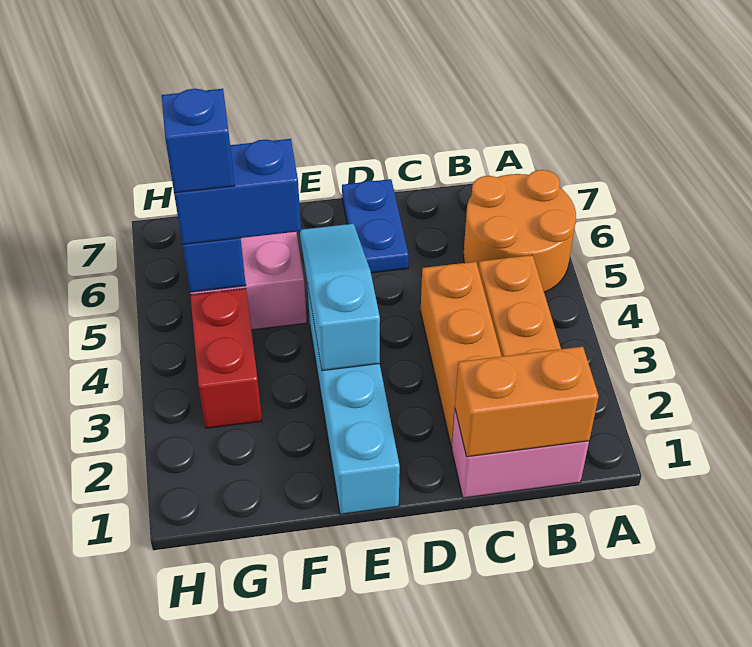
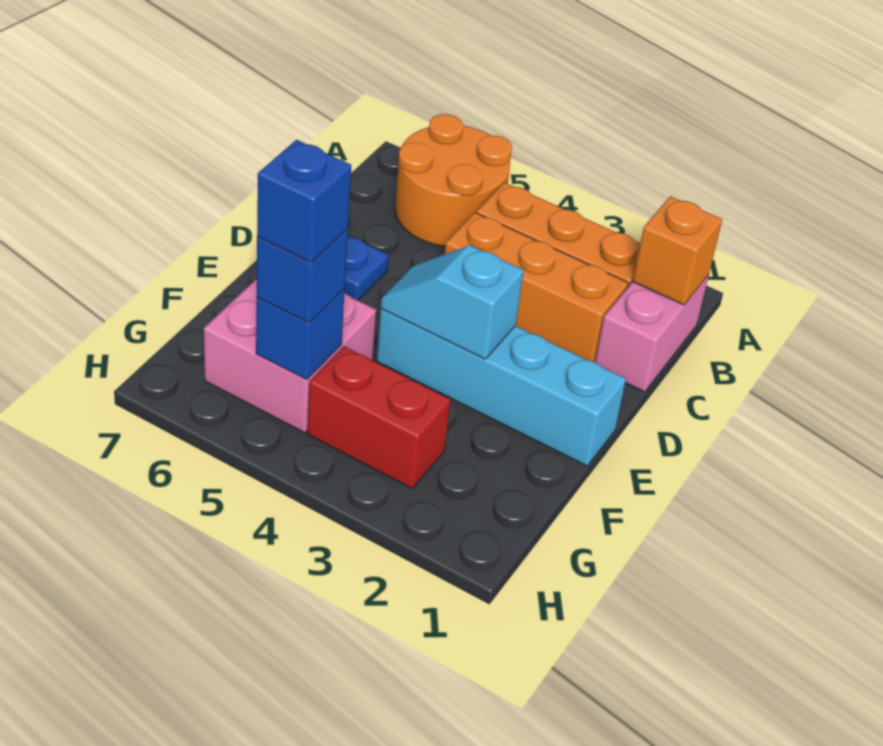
orange brick B1:C1 level 2 -> orange brick B1 level 2
cyan slope E3:E5 level 2 top 3 -> cyan slope E3:E4 level 2 top 3
blue brick F5:G5 level 3 -> blue brick G5 level 3

